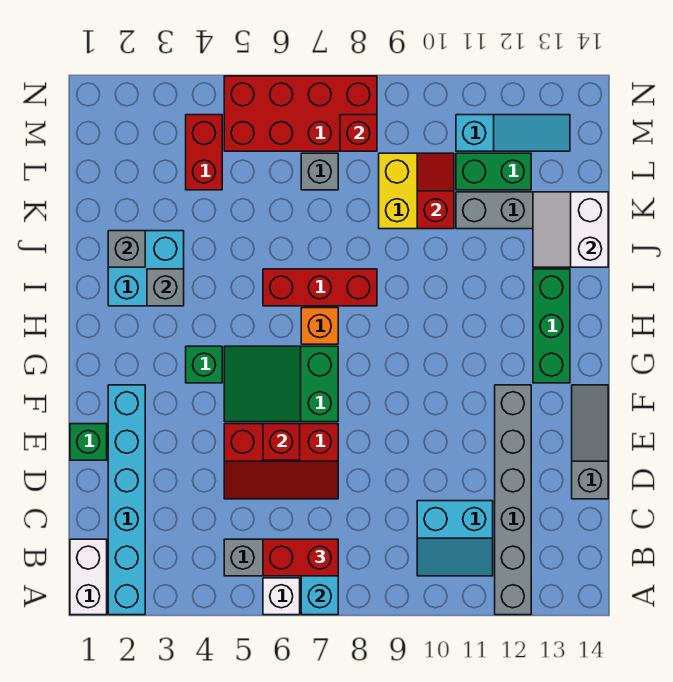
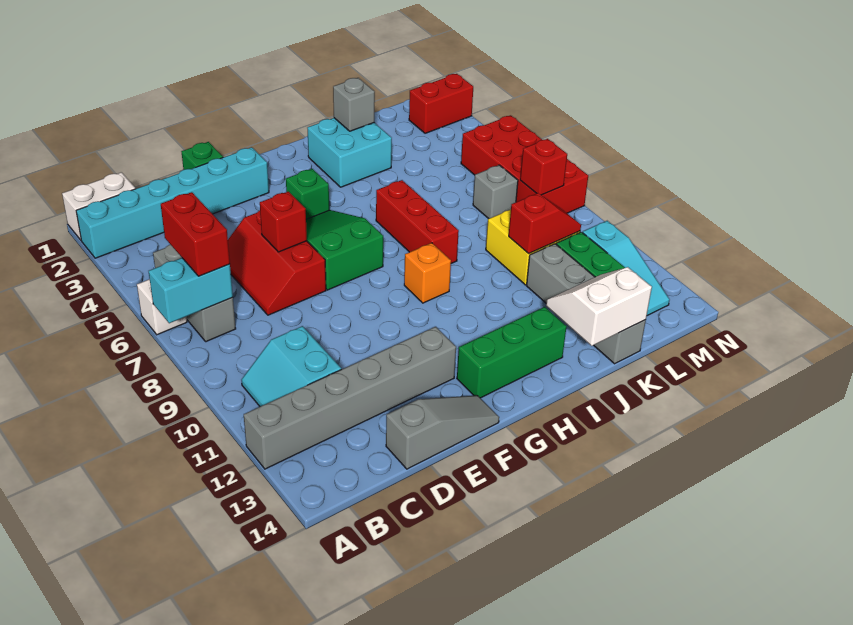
orange brick H7 level 1 -> orange brick H9 level 1
grey brick I3 level 2 -> none
red brick L4:M4 level 1 -> red brick M2:N2 level 1

